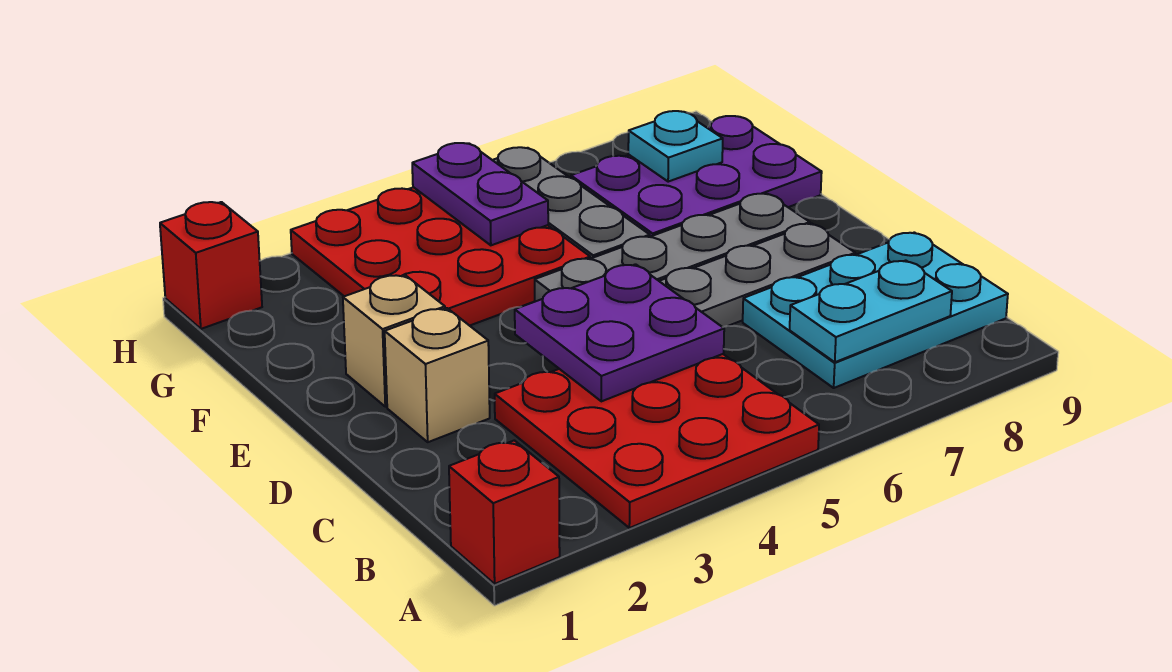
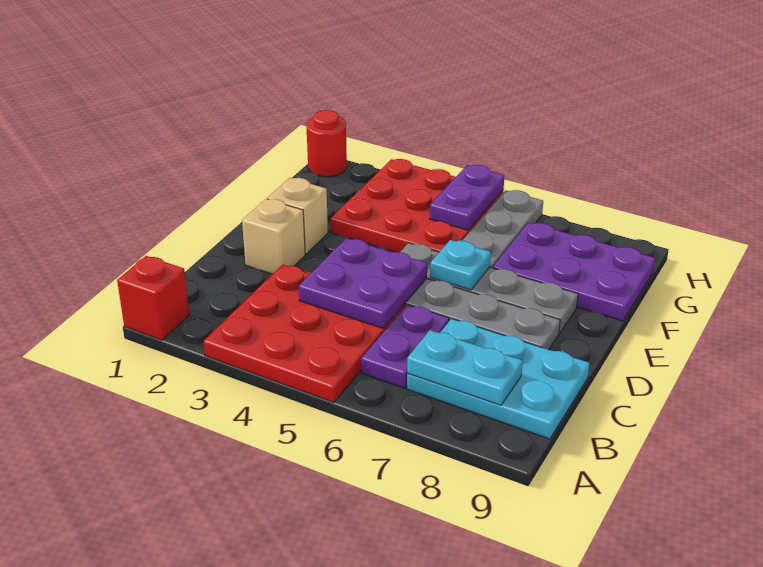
none -> purple plate B6:C6 level 1
cyan plate G8 level 2 -> cyan plate E6 level 2
red brick H1 level 1 -> red round brick H1 level 1

